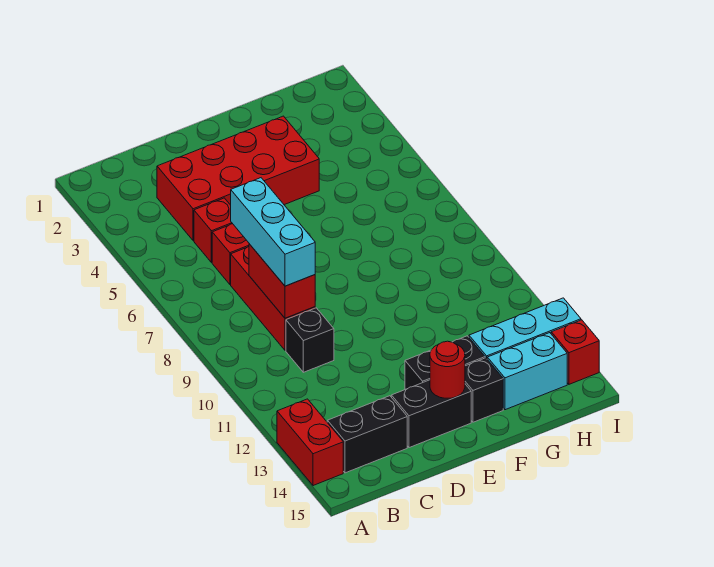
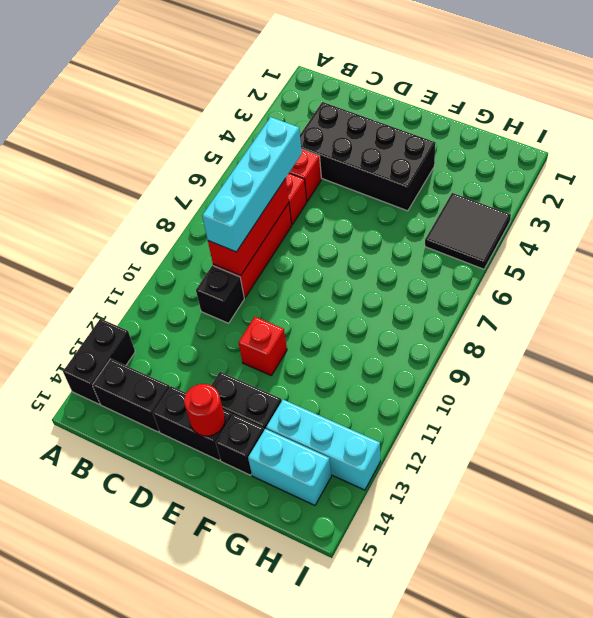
red brick A13:A14 level 1 -> black brick A13:A14 level 1
red brick C3:F4 level 1 -> black brick C3:F4 level 1
cyan brick C7:C9 level 3 -> cyan brick C6:C9 level 3
red brick C8:C9 level 2 -> red brick C7:C9 level 2
none -> black tile H4:I5 level 1
red brick I14 level 1 -> red brick E11 level 1

